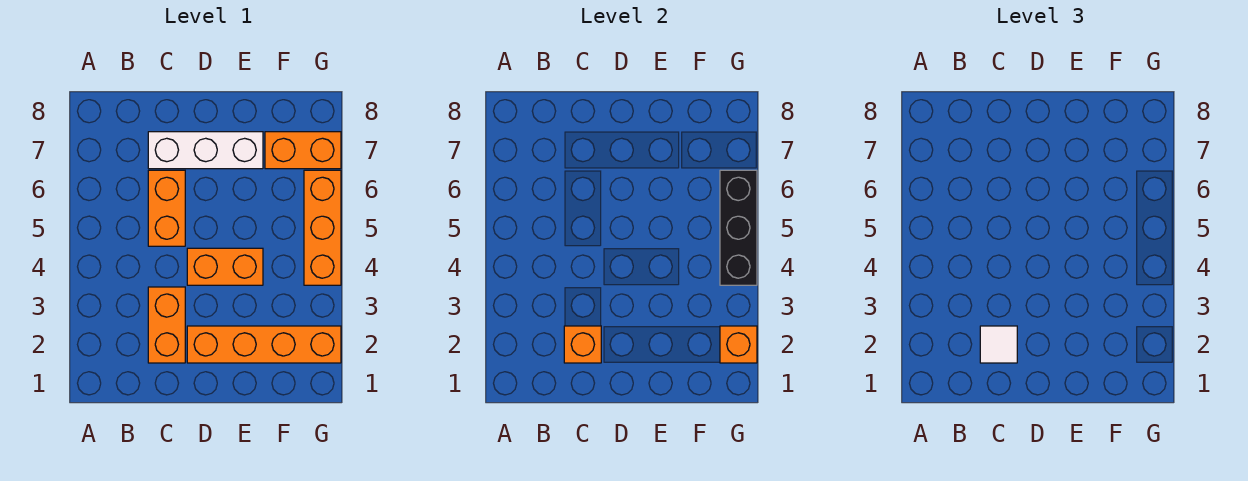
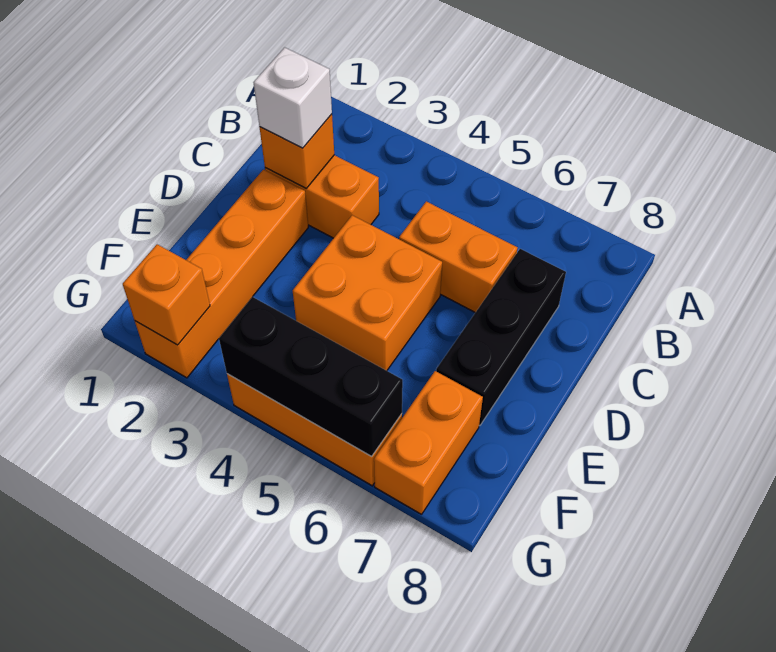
white tile C2 level 3 -> white brick C2 level 3
white brick C7:E7 level 1 -> black brick C7:E7 level 1
orange brick D4:E4 level 1 -> orange brick D4:E5 level 1

